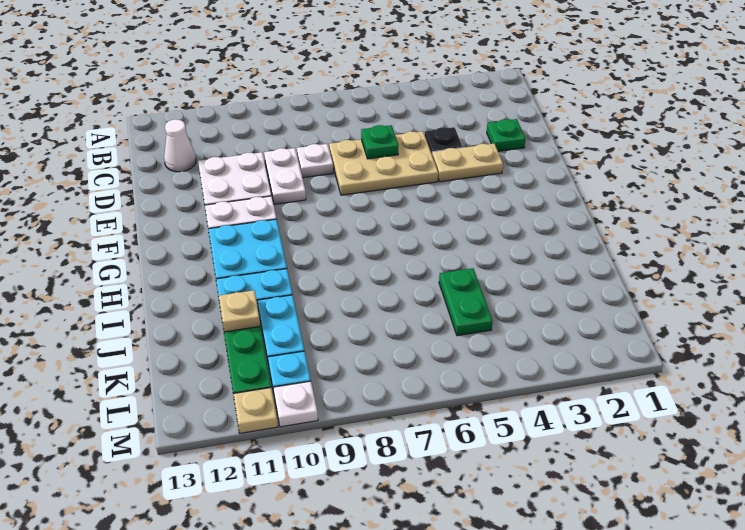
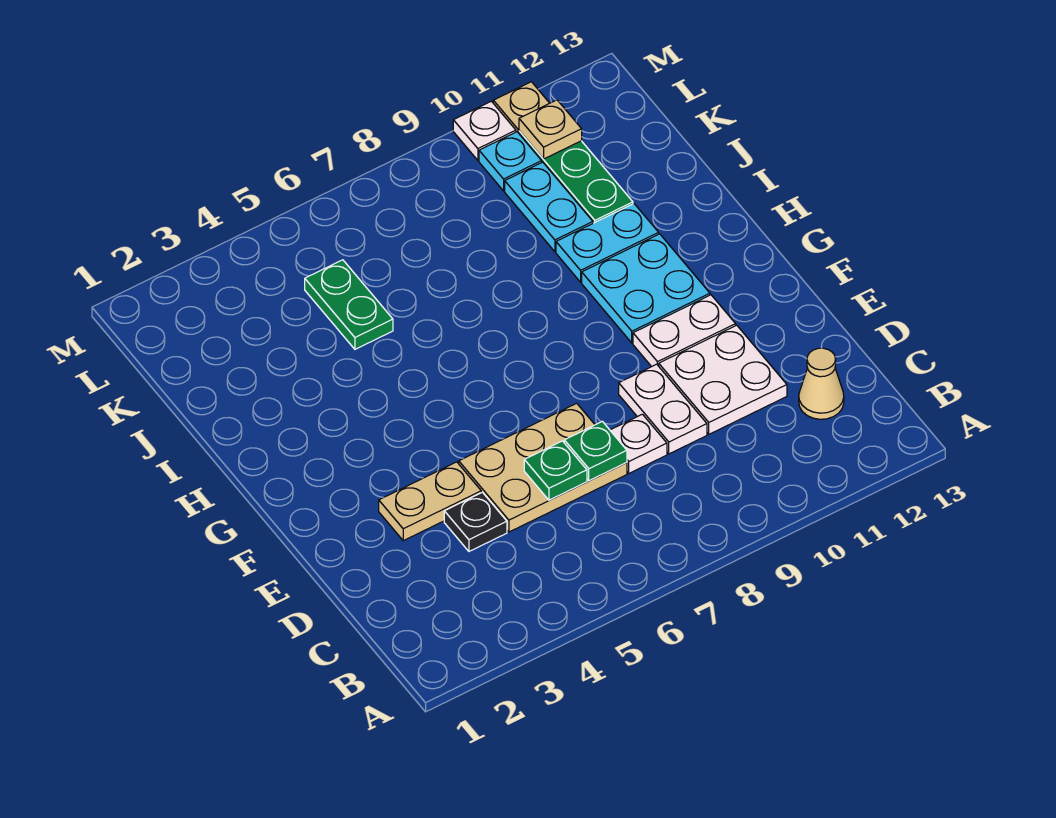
white cone C12 level 1 -> tan cone C12 level 1
green plate D2 level 1 -> green plate D7 level 2
tan plate J11 level 2 -> tan plate L11 level 2

